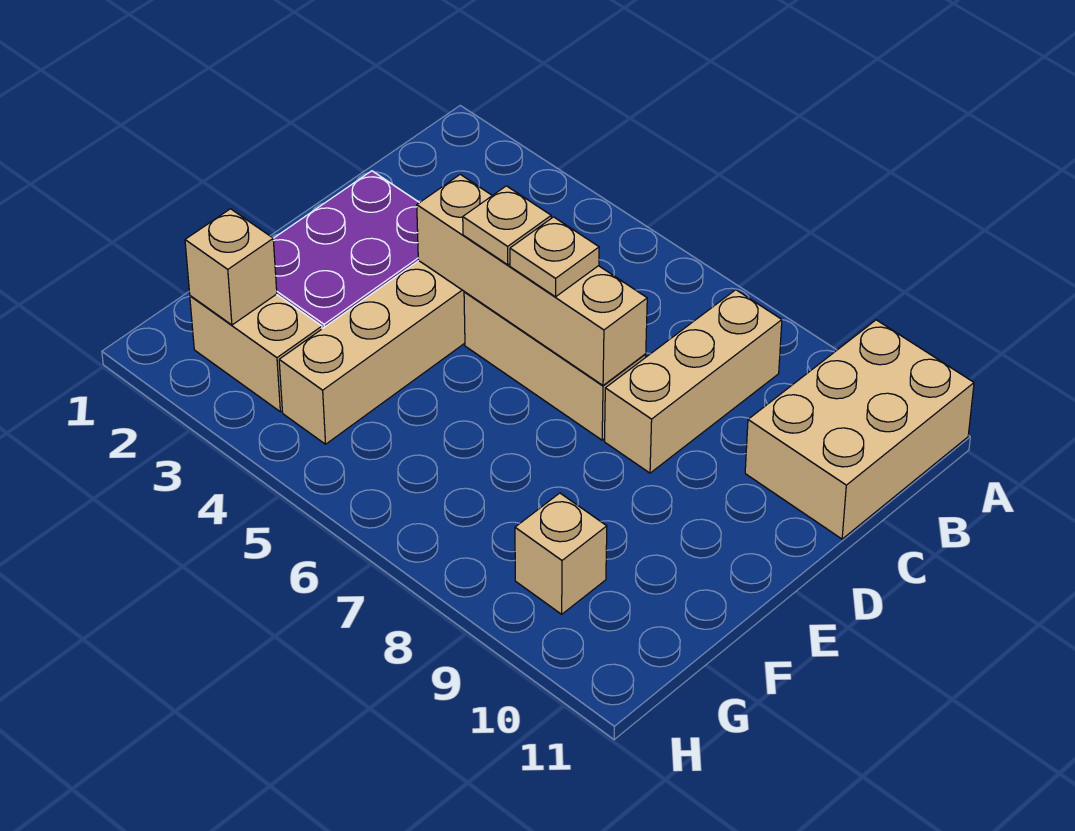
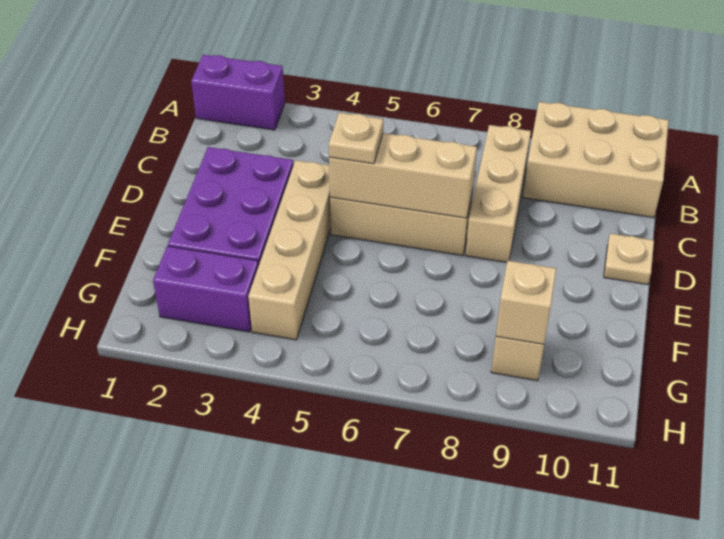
none -> purple brick A1:A2 level 1
tan brick A10:C11 level 1 -> tan brick A9:B11 level 1
tan brick D4:D7 level 2 -> tan brick D5:D7 level 2
tan plate D6 level 3 -> tan plate D11 level 1
tan brick G2:G3 level 1 -> purple brick G2:G3 level 1
tan brick G2 level 2 -> tan brick G9 level 2

